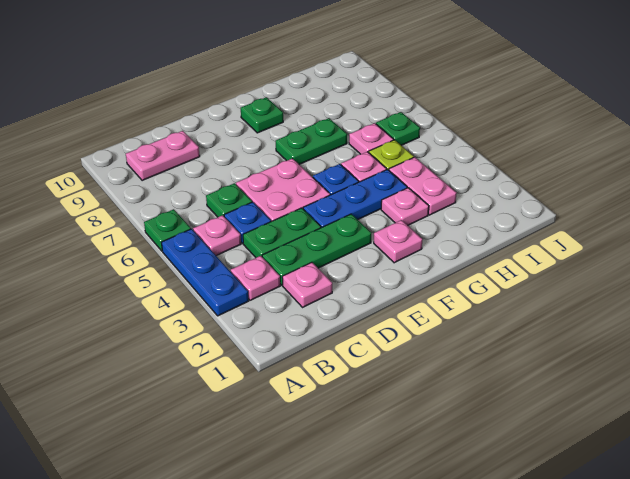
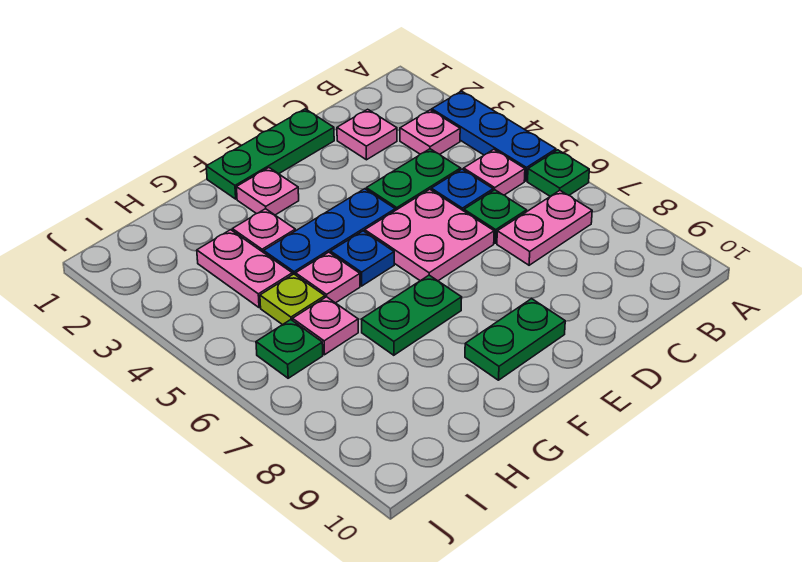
pink plate B9:C9 level 1 -> pink plate B7:C7 level 1
green plate C3:E3 level 1 -> green plate D1:F1 level 1
green plate F9 level 1 -> green plate E9:F9 level 1

